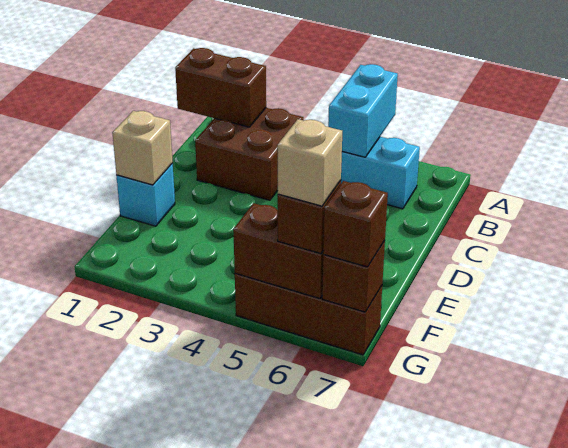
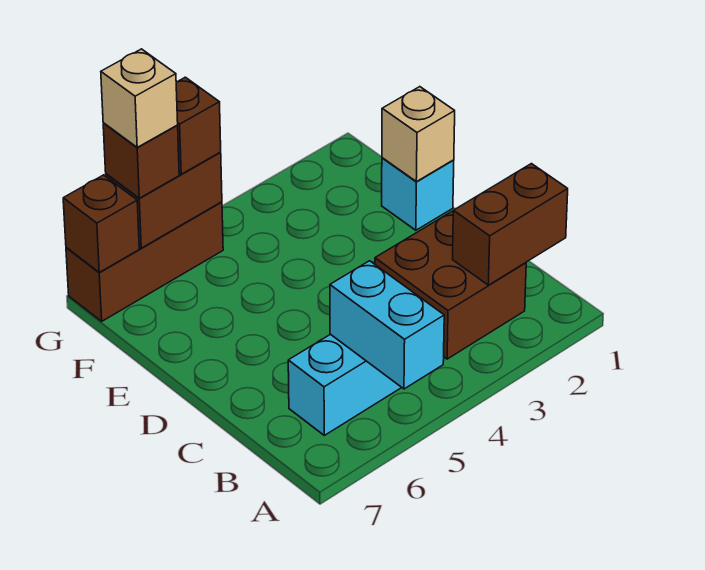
brown brick G7 level 3 -> brown brick G5 level 3

